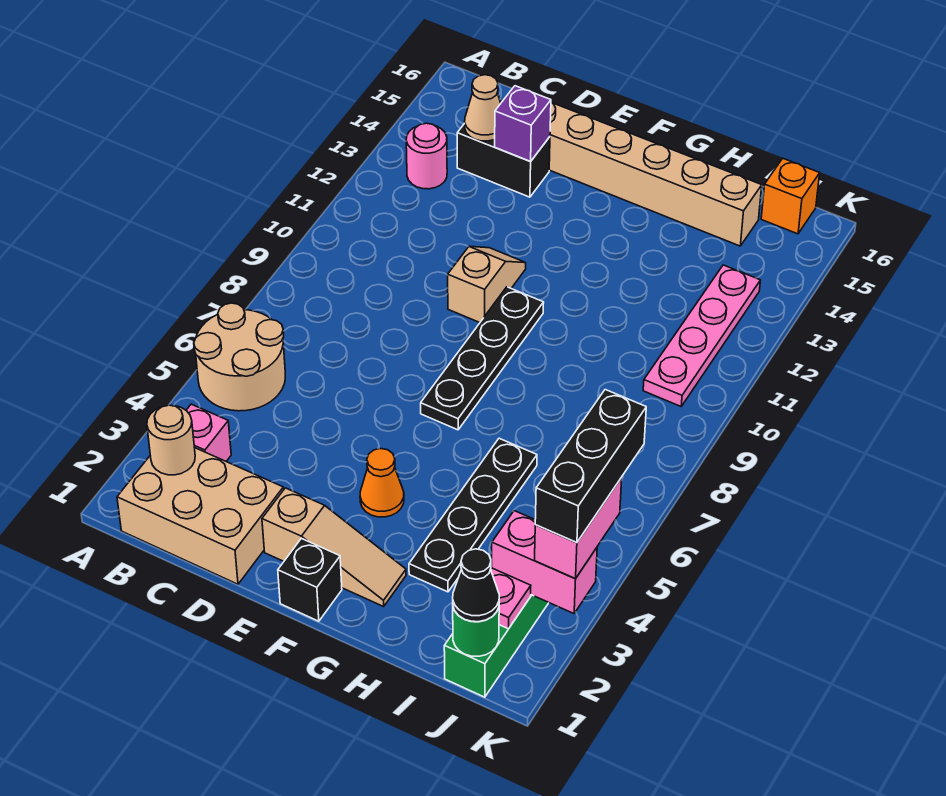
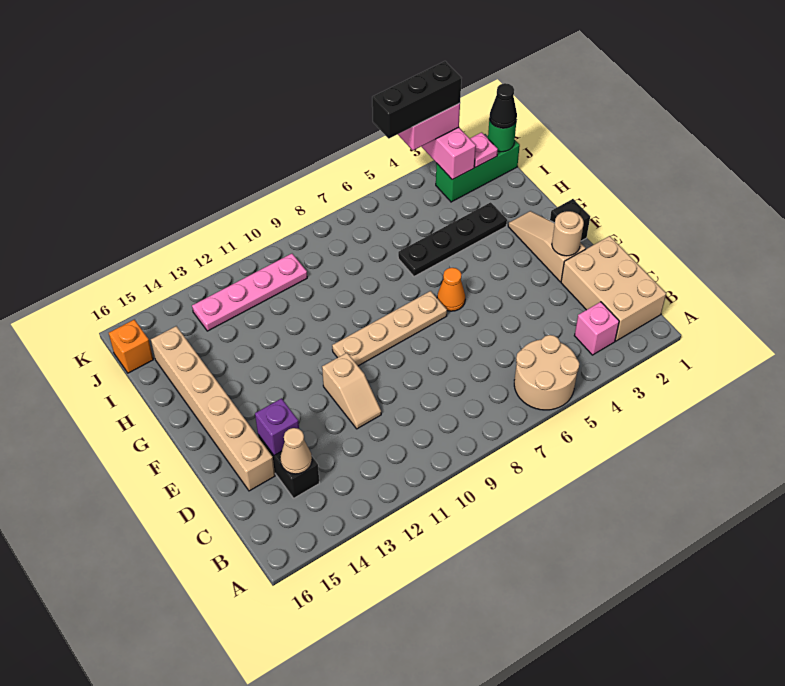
tan round brick B2 level 2 -> tan round brick E2 level 2
pink round brick B13 level 1 -> none
tan slope E10:E11 level 1 top 10 -> tan slope D11:E11 level 1 top E
orange cone F4 level 1 -> orange cone F6 level 1
black plate F7:F10 level 1 -> tan plate F7:F10 level 1

